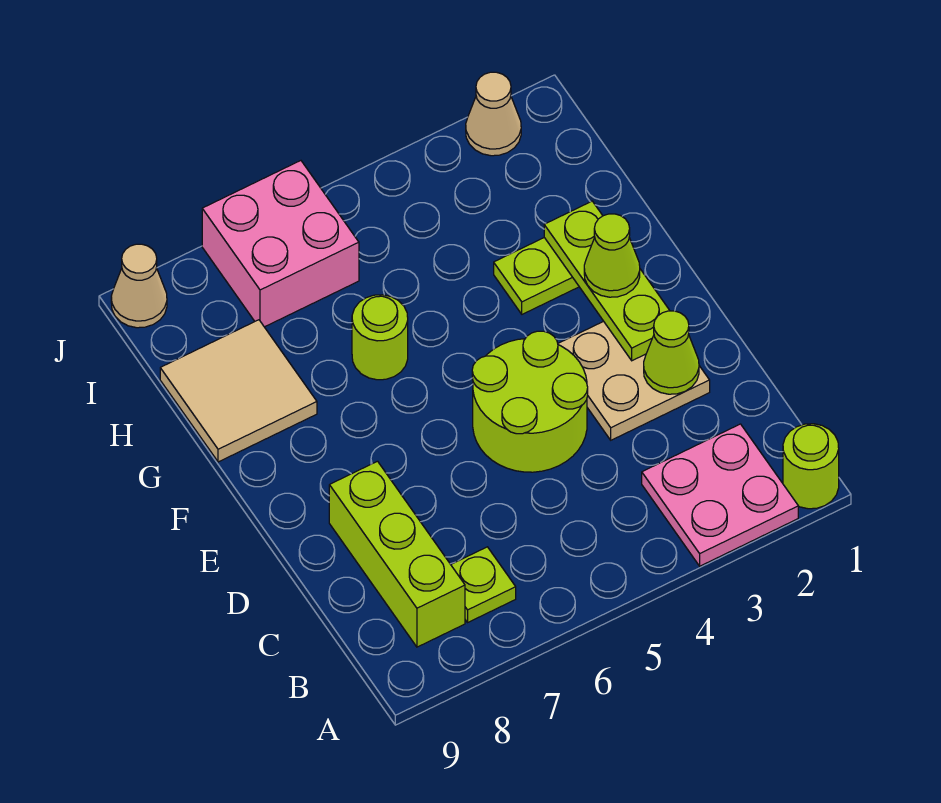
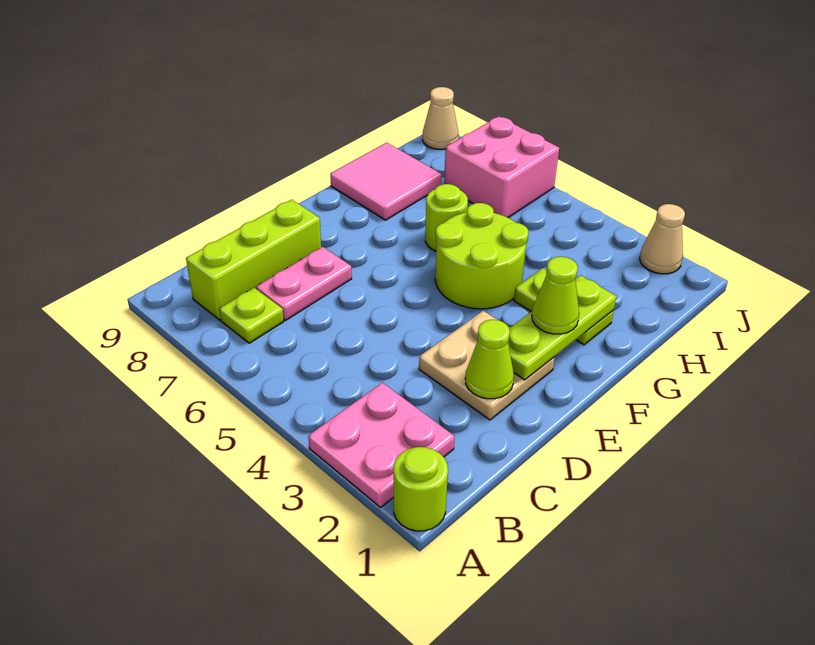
none -> pink plate C7:D7 level 1
lime round brick D4:E5 level 1 -> lime round brick F4:G5 level 1
tan tile G8:H9 level 1 -> pink tile G8:H9 level 1

